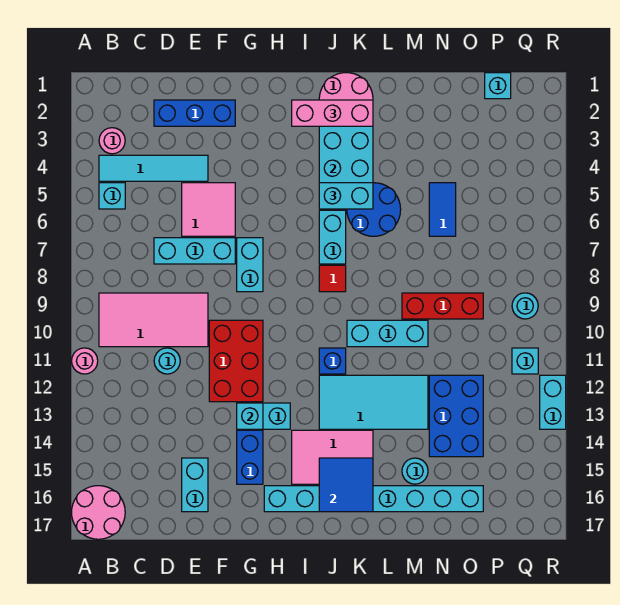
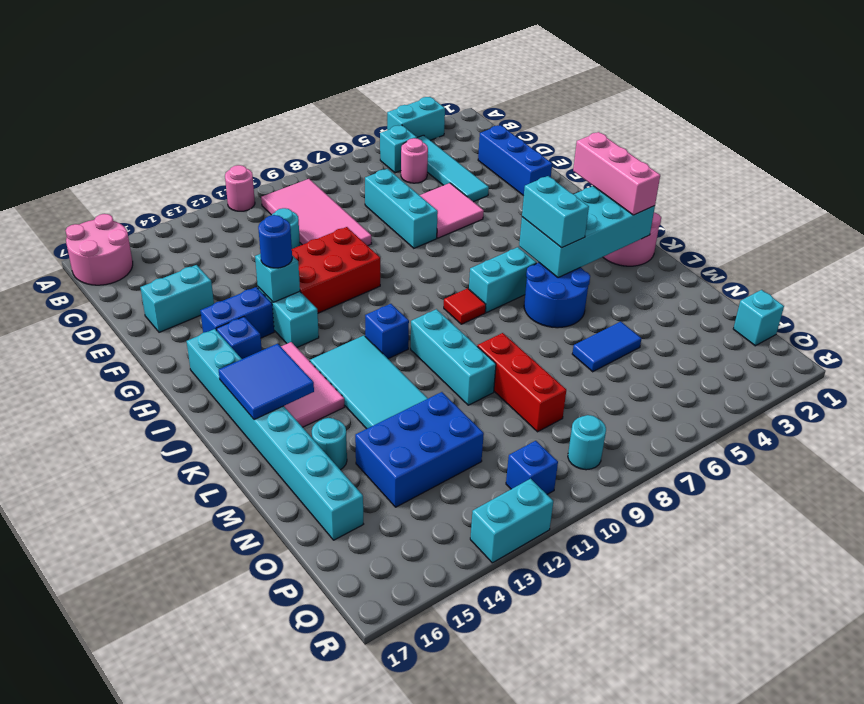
pink round brick B3 level 1 -> pink round brick C5 level 1
cyan brick G7:G8 level 1 -> cyan brick A3:A4 level 1
none -> blue round brick G13 level 3
none -> blue brick H15 level 1
cyan brick Q11 level 1 -> blue brick Q11 level 1

